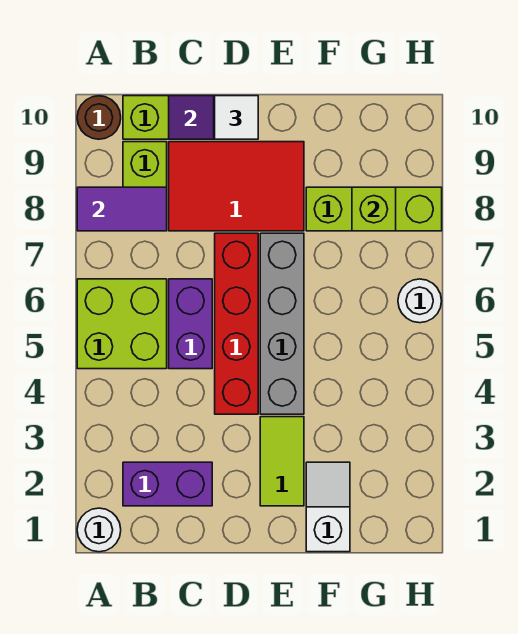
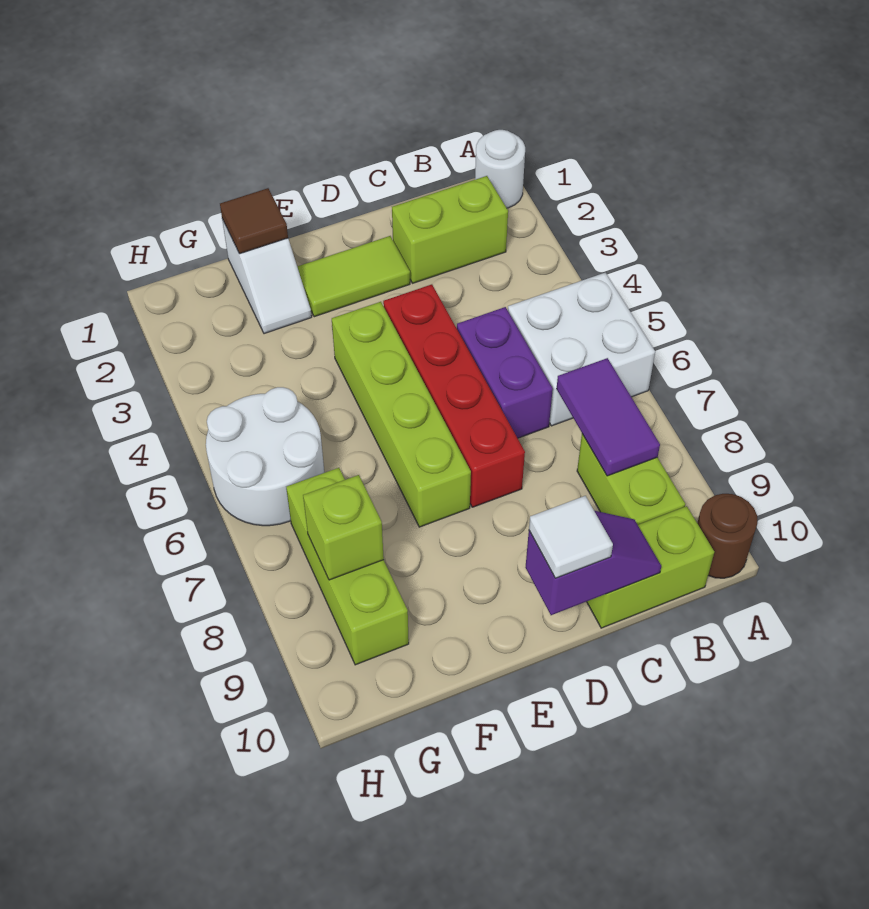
lime brick A5:B6 level 1 -> white brick A5:B6 level 1
purple tile A8:B8 level 2 -> purple tile B7:B8 level 2
purple brick B2:C2 level 1 -> lime brick B2:C2 level 1
red tile C8:E9 level 1 -> none
lime tile E2:E3 level 1 -> lime tile D2:E2 level 1
grey brick E4:E7 level 1 -> lime brick E4:E7 level 1
none -> brown tile F1 level 2
lime brick F8:H8 level 1 -> lime brick G7:G9 level 1
white round brick H6 level 1 -> white round brick G5:H6 level 1

